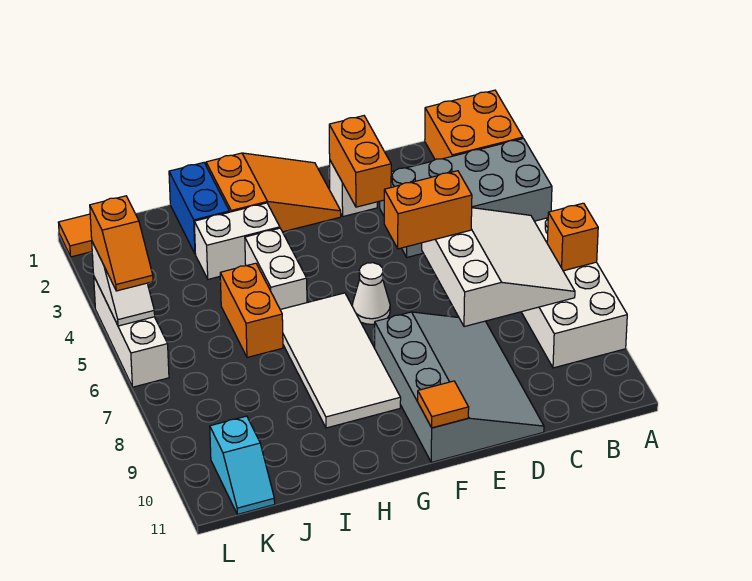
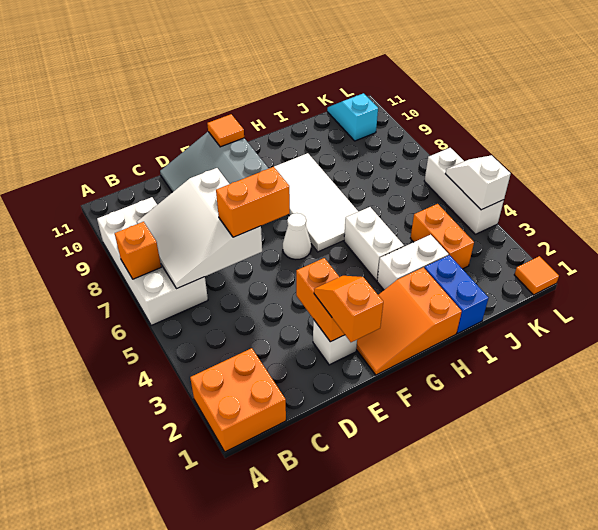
grey brick A3:D4 level 1 -> none
orange brick I5:I6 level 1 -> orange brick J3:J4 level 1
orange slope L4:L5 level 3 top 4 -> orange slope E1:E2 level 3 top 1

